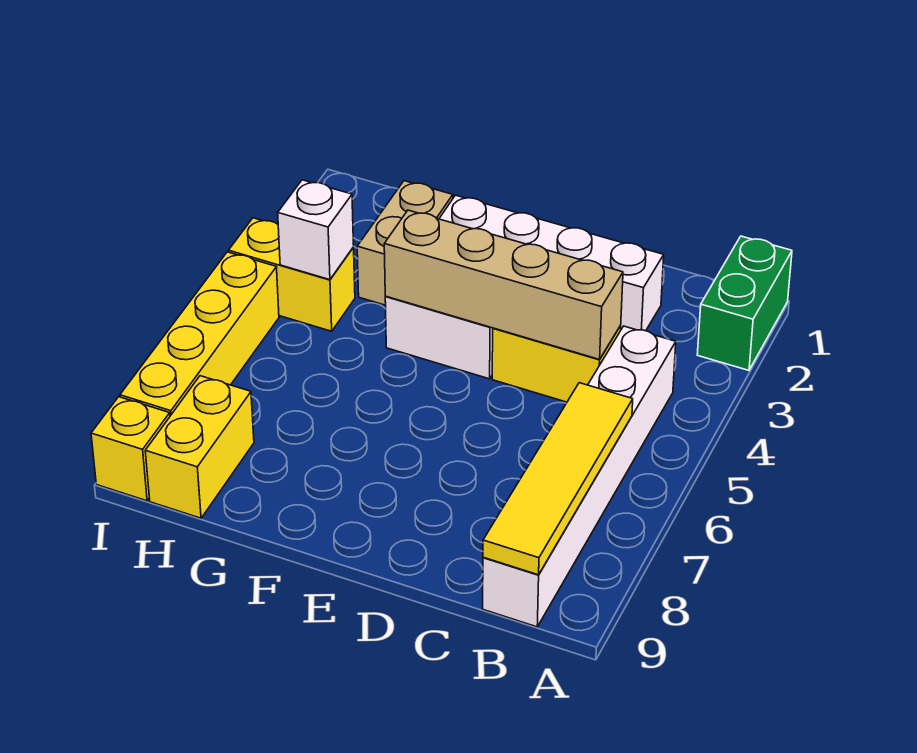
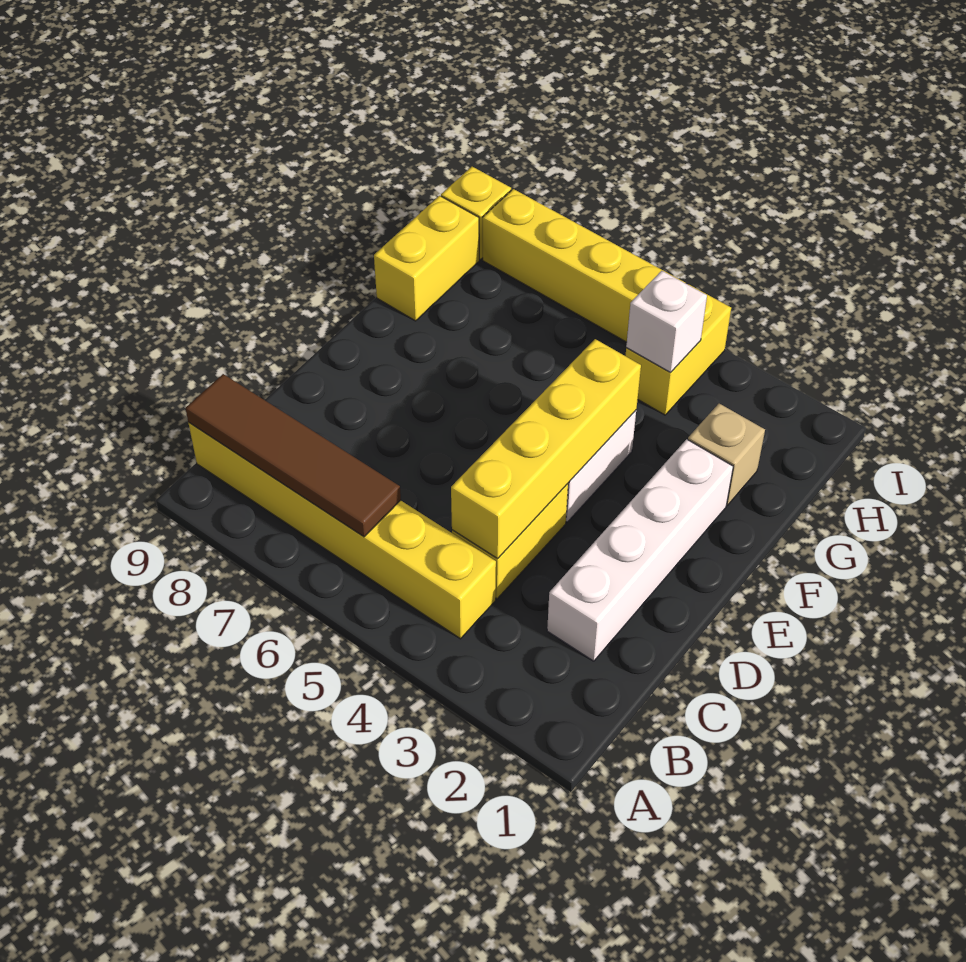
green brick A1:A2 level 1 -> none
white brick B4:B9 level 1 -> yellow brick B4:B9 level 1
yellow tile B6:B9 level 2 -> brown tile B6:B9 level 2
tan brick C4:F4 level 2 -> yellow brick C4:F4 level 2
tan brick G2:G3 level 1 -> tan brick G2 level 1
yellow brick H8:H9 level 1 -> yellow brick G9:H9 level 1

